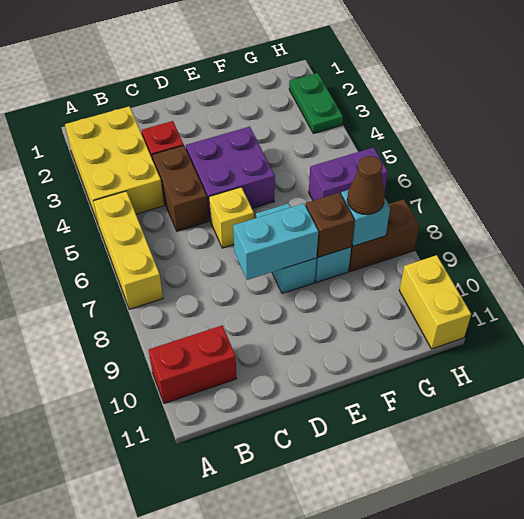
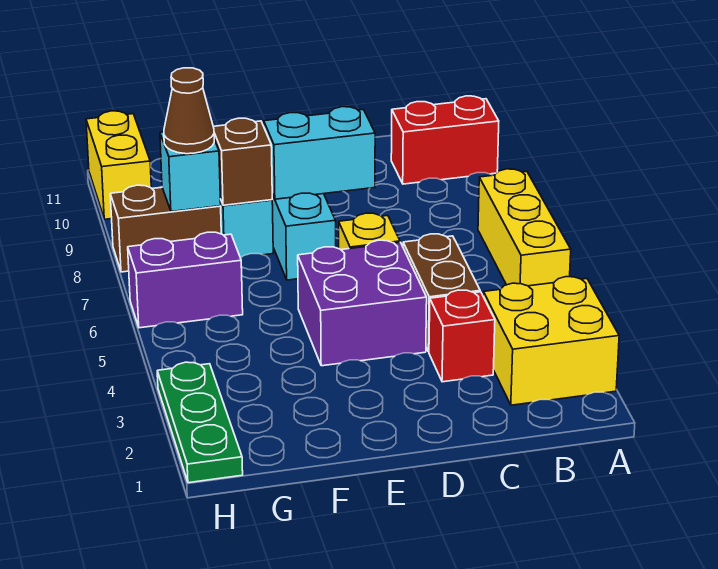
yellow brick A2:B4 level 1 -> yellow brick A2:B3 level 1
green plate H2:H3 level 1 -> green plate H1:H3 level 1

